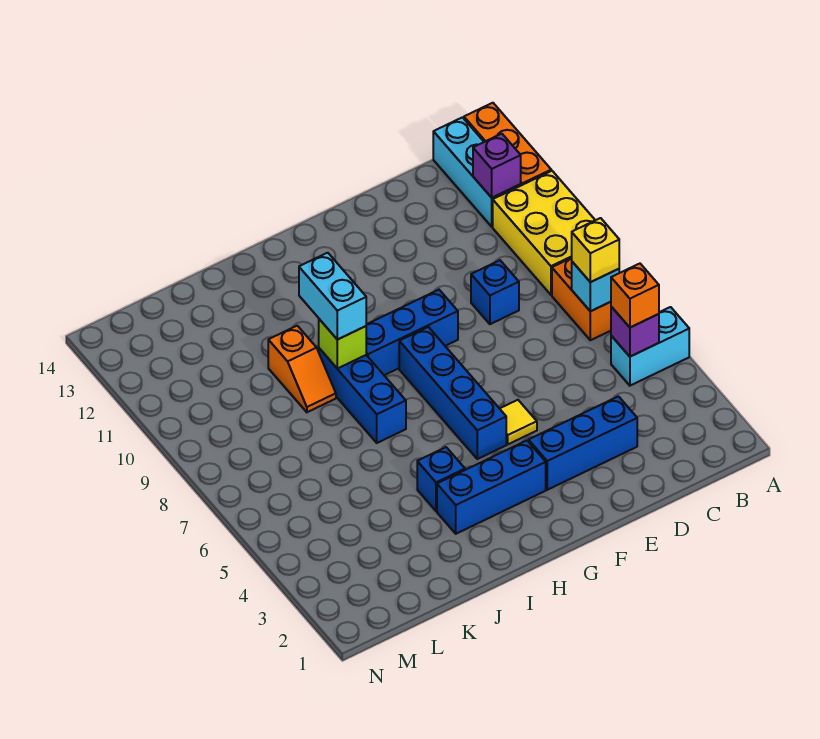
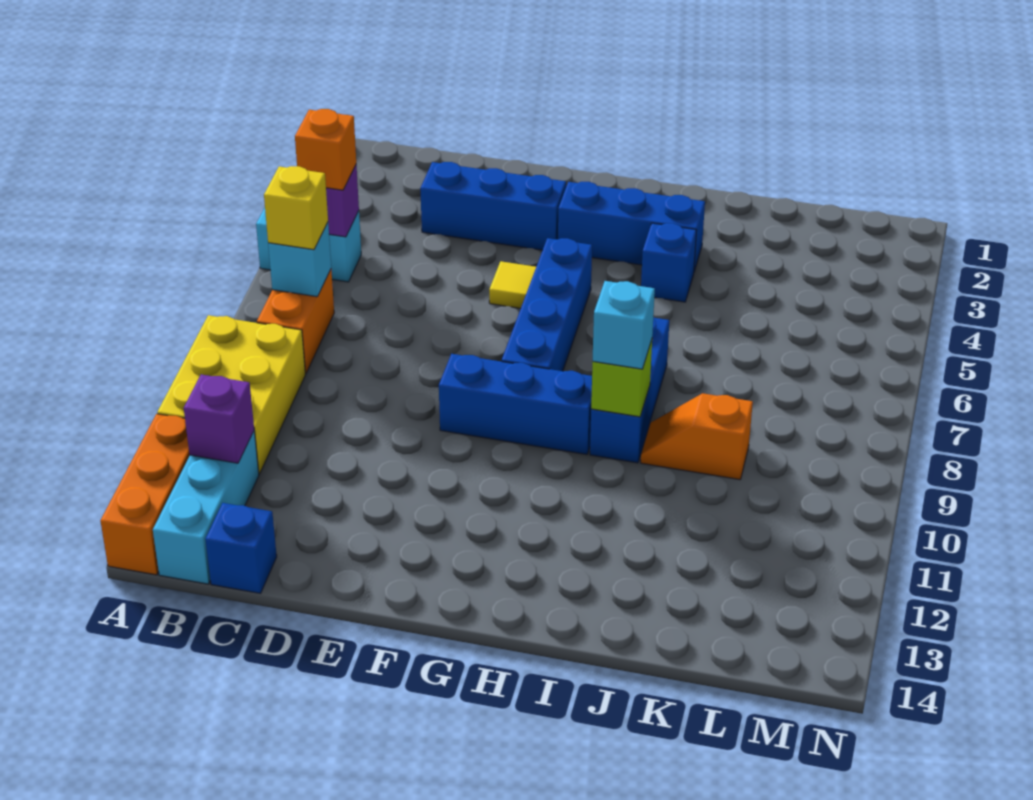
blue brick D9 level 1 -> blue brick C14 level 1
cyan brick I9:I10 level 3 -> cyan brick I9 level 3
orange slope J9:J10 level 1 top 10 -> orange slope J9:K9 level 1 top K

